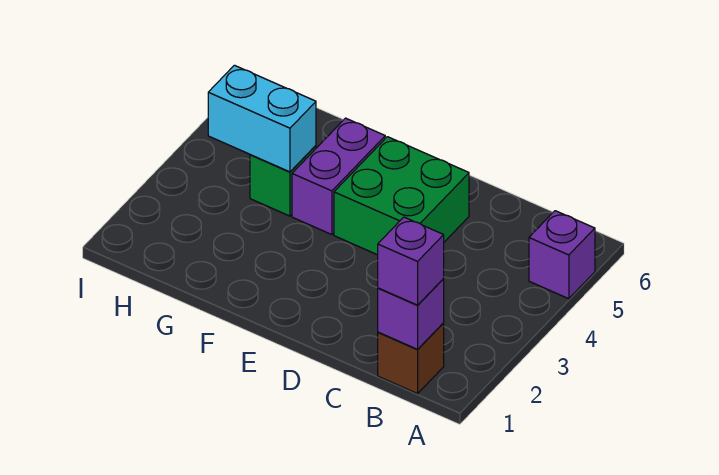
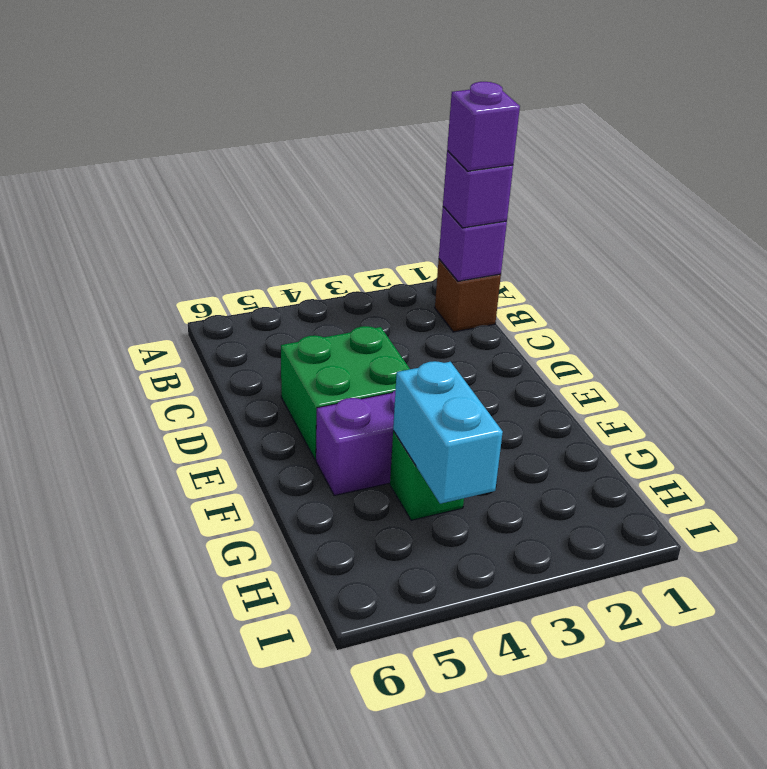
purple brick A5 level 1 -> purple brick B1 level 4

